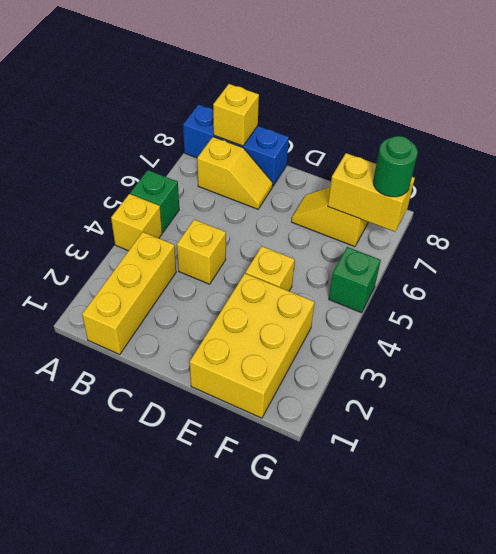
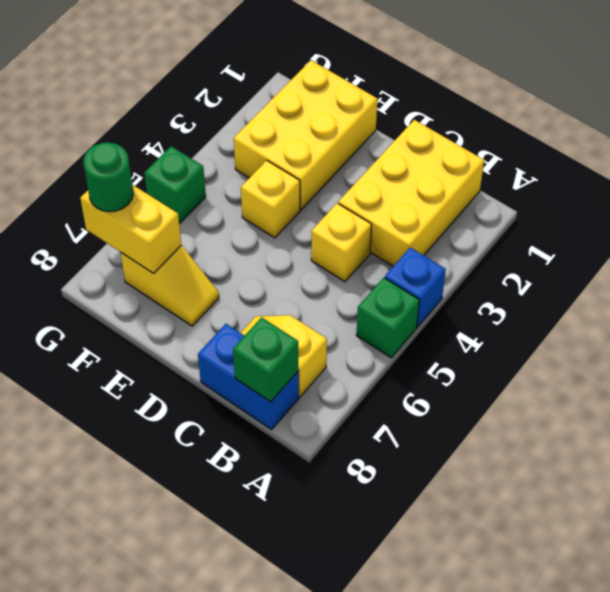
yellow brick A4 level 1 -> blue brick A4 level 1
blue brick A8:C8 level 1 -> blue brick B8:C8 level 1
yellow brick B1:B3 level 1 -> yellow brick B1:C3 level 1
yellow brick B8 level 2 -> green brick B8 level 2

